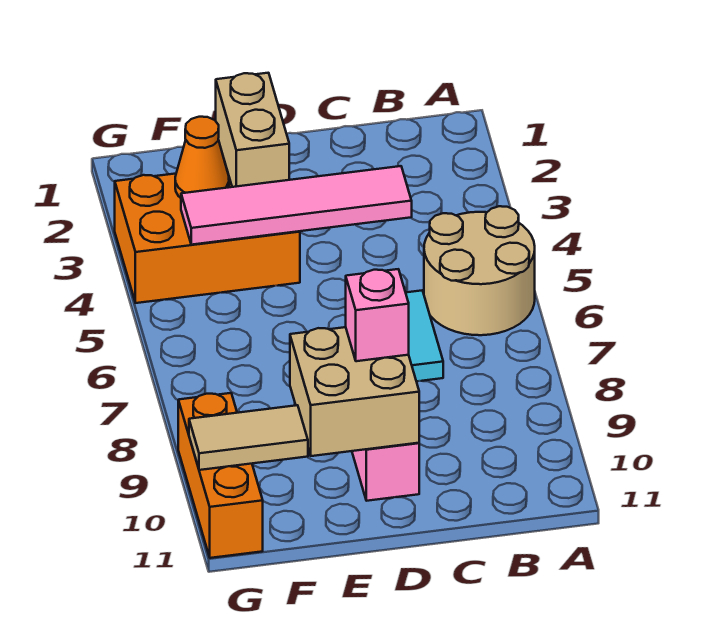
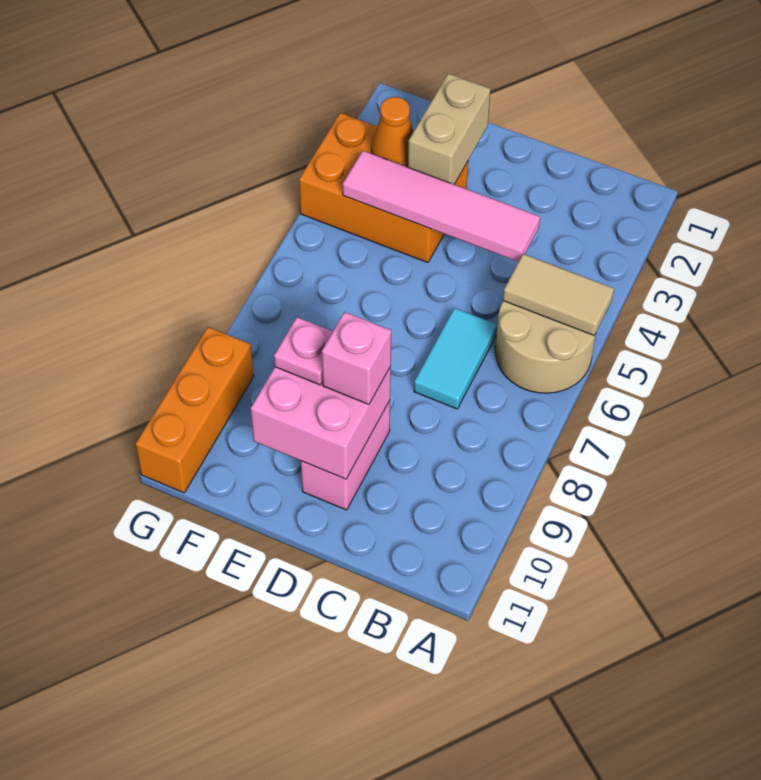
tan brick D9:E10 level 2 -> pink brick D9:E10 level 2
none -> pink plate E9 level 3
tan tile F10:G10 level 2 -> tan tile A5:B5 level 2

